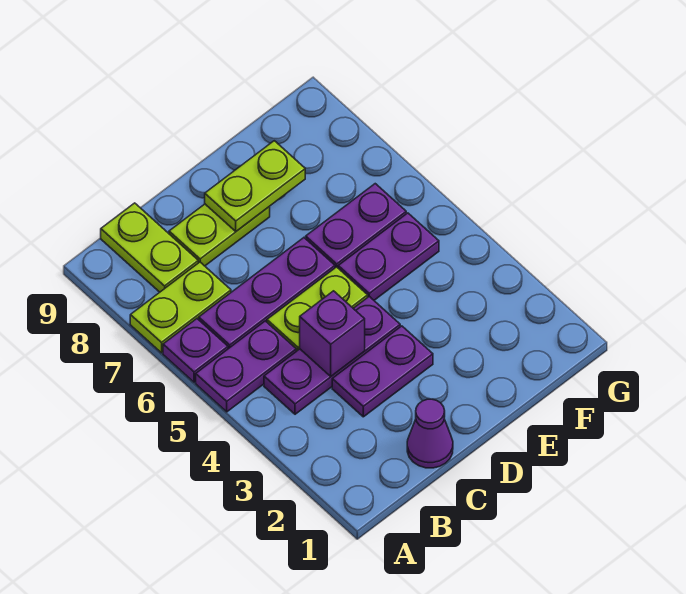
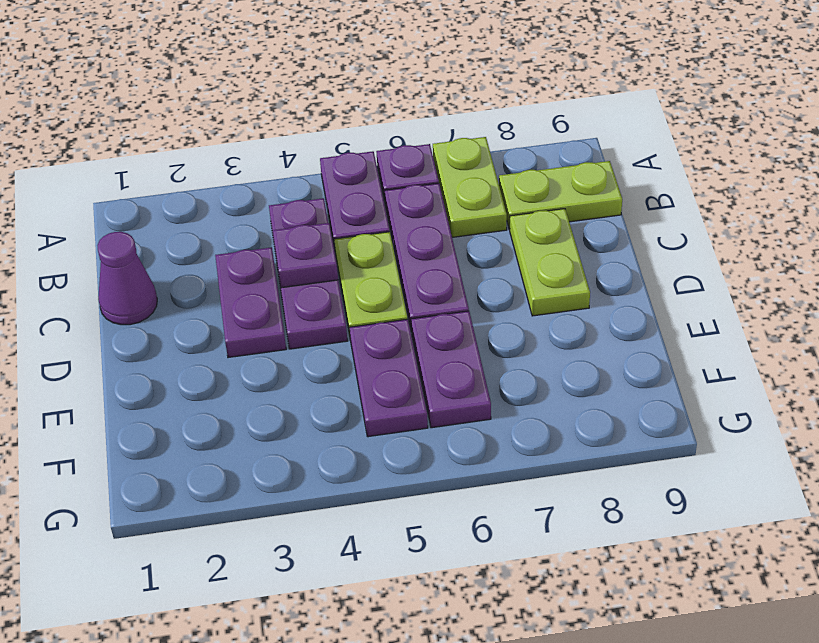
purple brick C4 level 2 -> purple plate C4 level 2
lime plate D8:E8 level 2 -> none

